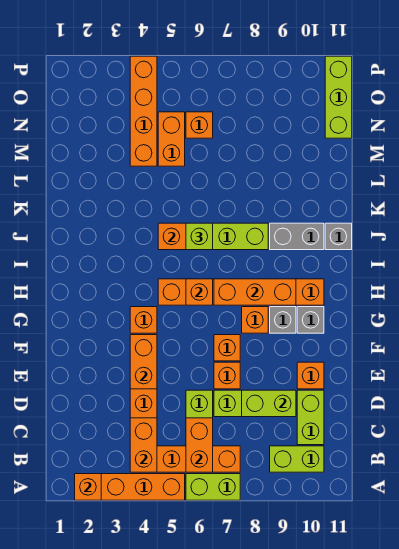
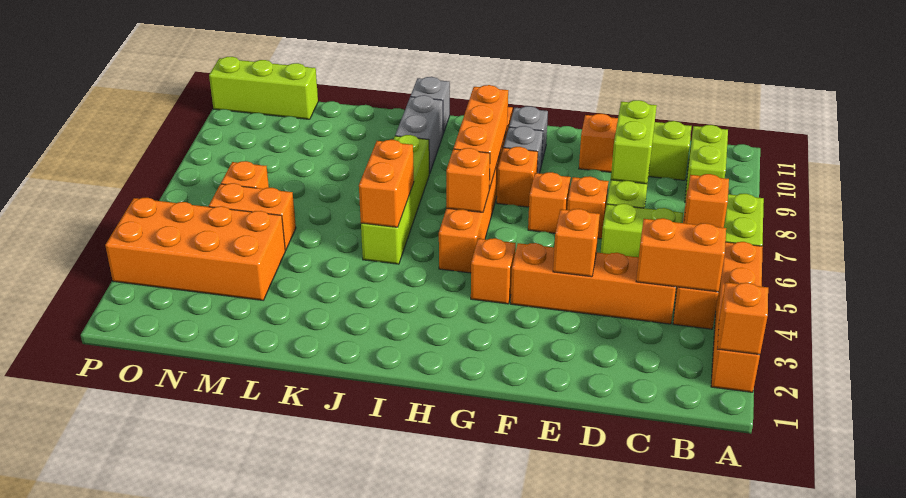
orange brick B6:C6 level 2 -> orange brick B6 level 2
orange brick E4:F4 level 2 -> orange brick E4 level 2
lime brick J6 level 3 -> none
orange brick M4:P4 level 1 -> orange brick M3:P4 level 1

